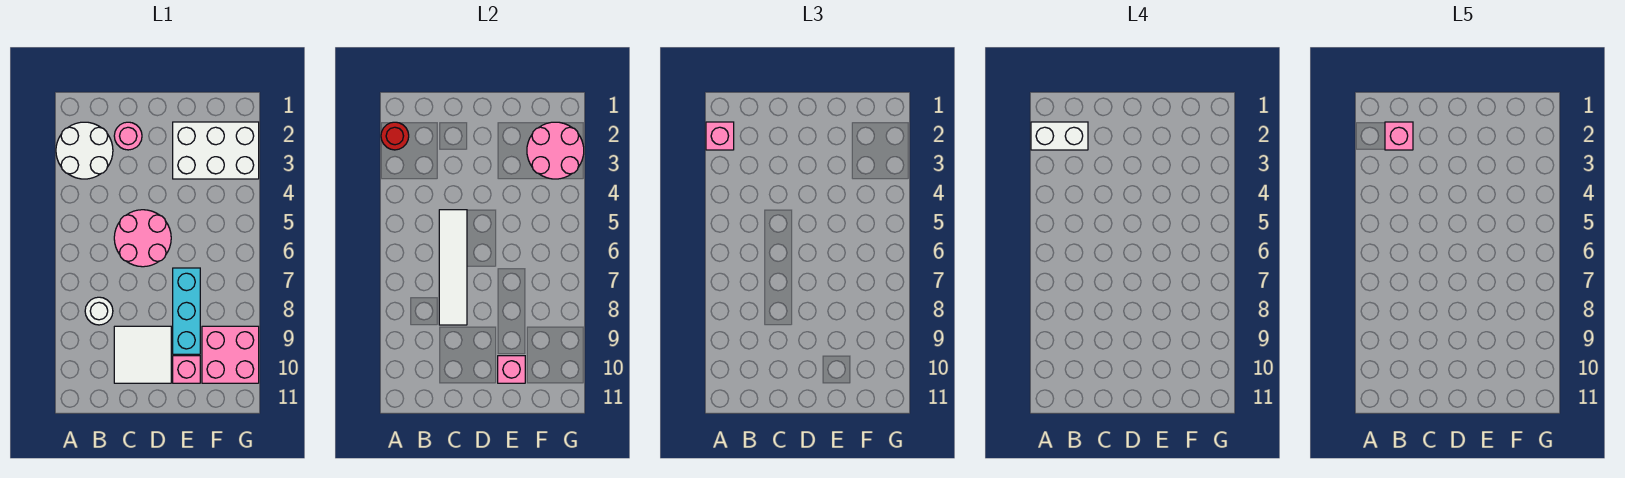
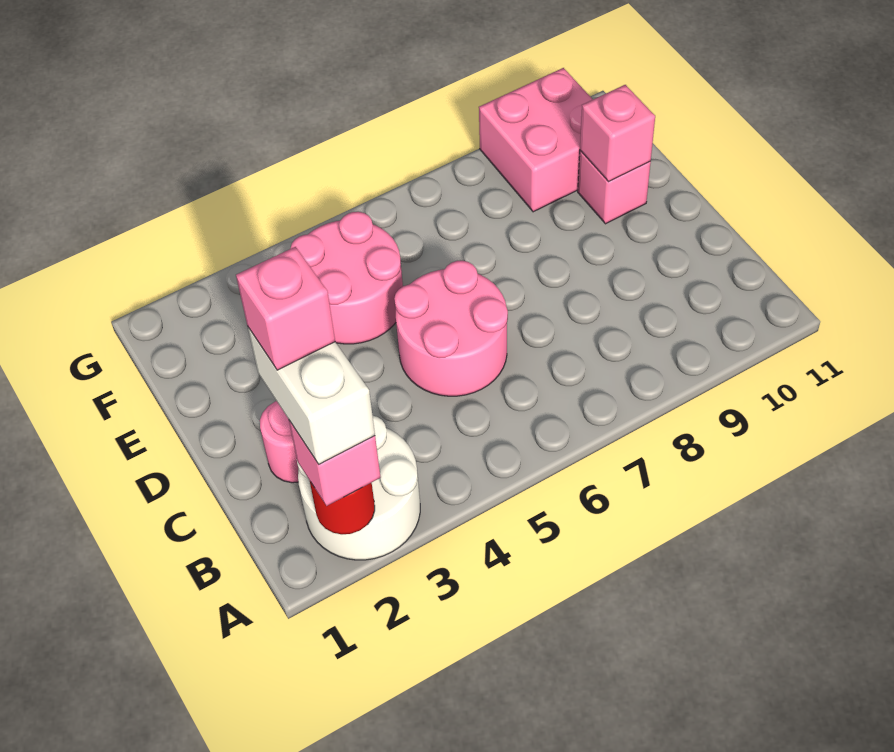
white round brick B8 level 1 -> none
white tile C5:C8 level 2 -> none
white tile C9:D10 level 1 -> none
white brick E2:G3 level 1 -> none
cyan brick E7:E9 level 1 -> none
pink round brick F2:G3 level 2 -> pink round brick E4:F5 level 1

